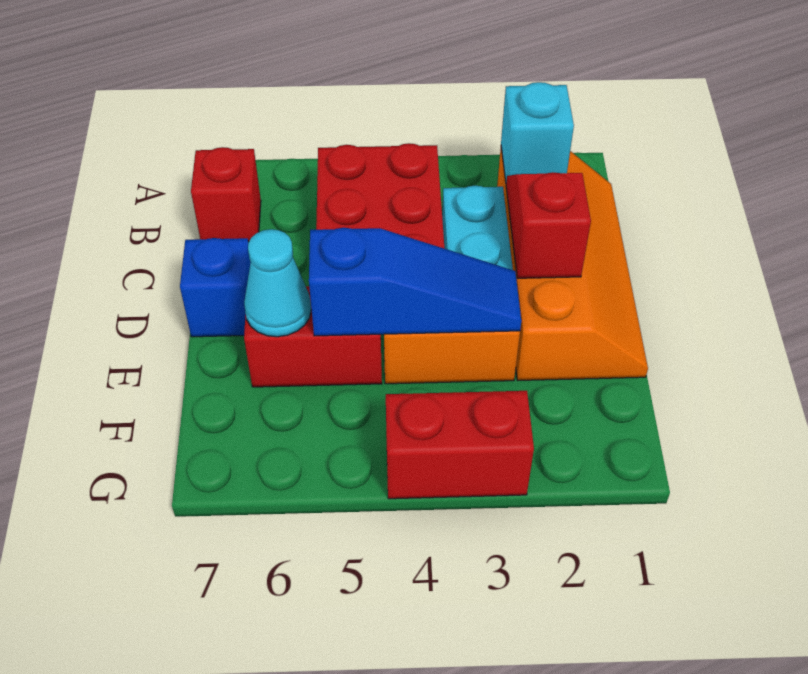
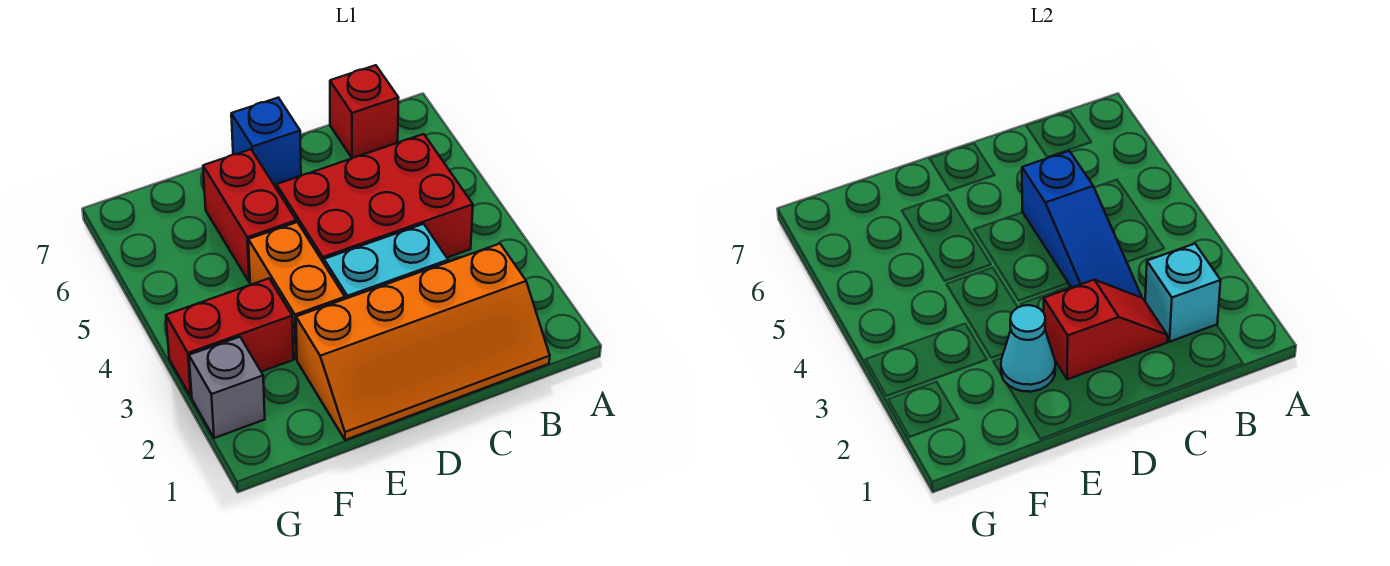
blue slope E3:E5 level 2 top 5 -> blue slope C3:C5 level 2 top 5
cyan cone E6 level 2 -> cyan cone E2 level 2
none -> grey brick G2 level 1
red brick G3:G4 level 1 -> red brick F3:G3 level 1

